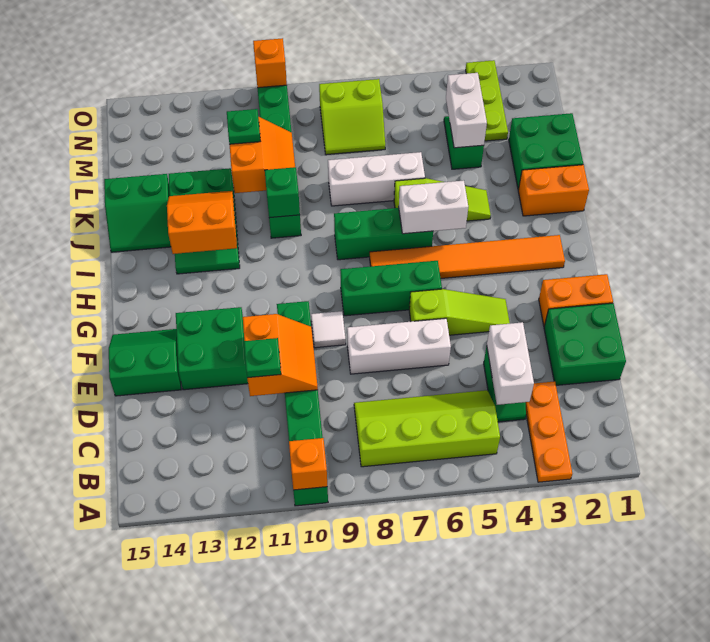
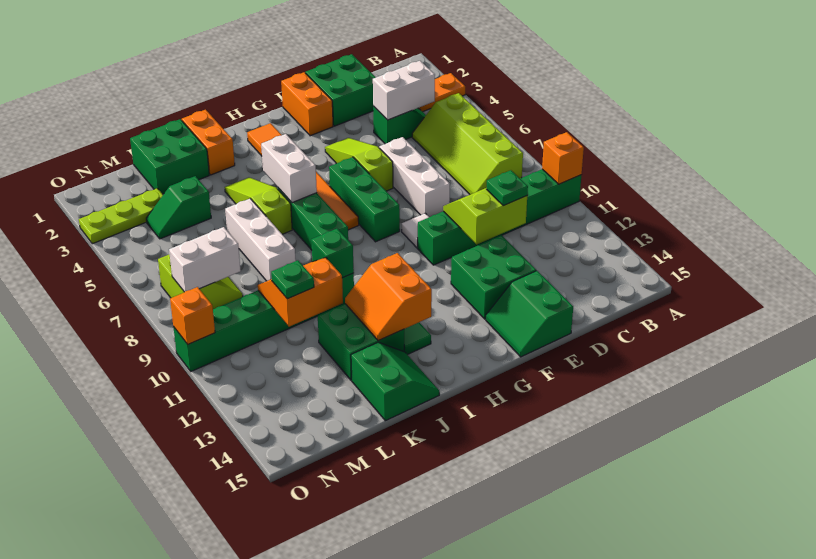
orange slope D10:E11 level 2 top 11 -> lime slope D10:E11 level 2 top 11
white brick L4:M4 level 2 -> white brick M8:N8 level 2

